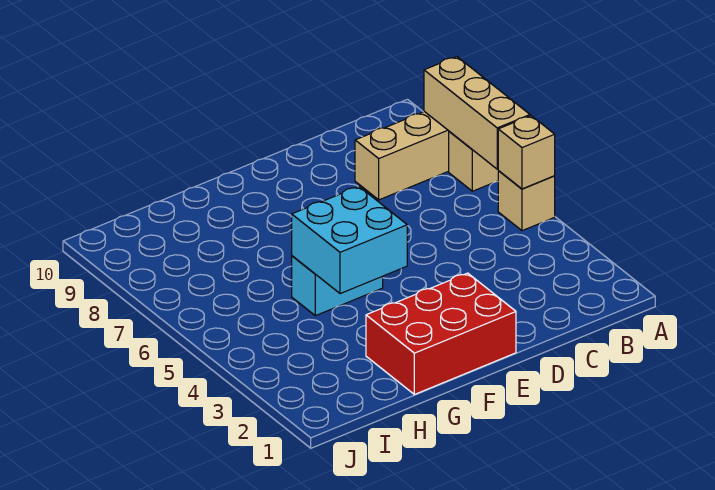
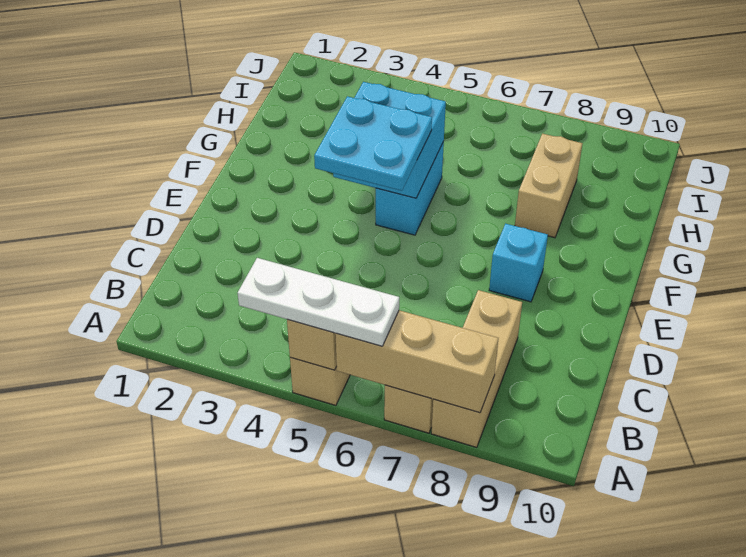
none -> white plate A4:A6 level 3
red brick E1:G2 level 1 -> none
none -> cyan plate E4:F5 level 3
none -> cyan brick E8 level 1
none -> tan brick G8:H8 level 1

